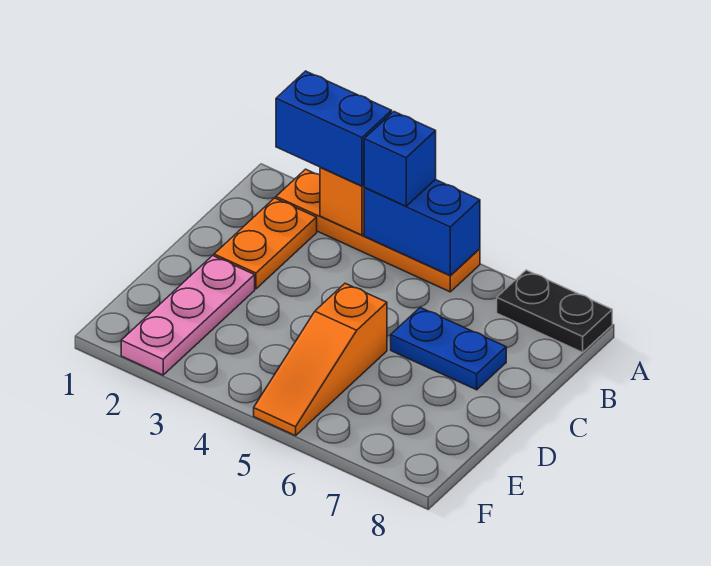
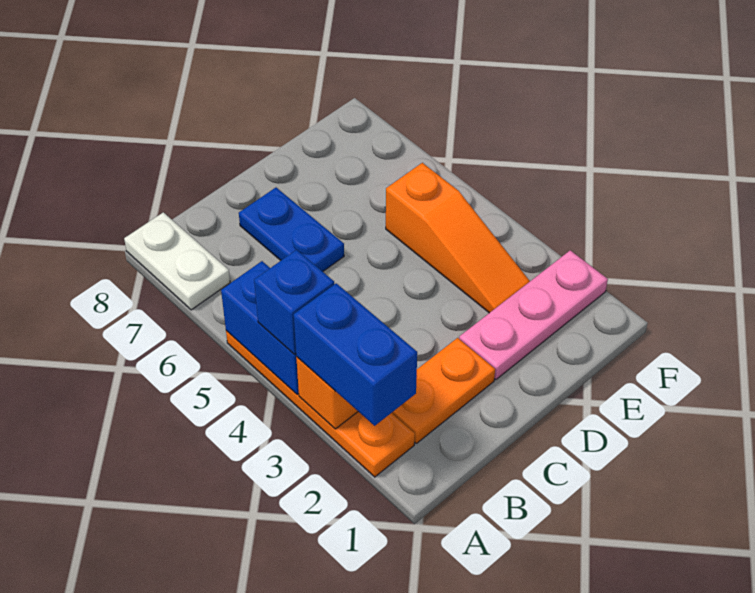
black plate A7:A8 level 1 -> white plate A7:A8 level 1
orange slope D5:F5 level 1 top D -> orange slope E3:E5 level 1 top 5

